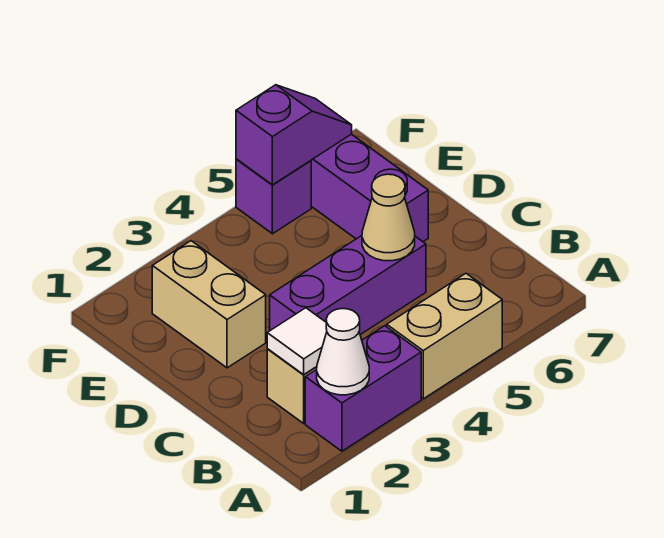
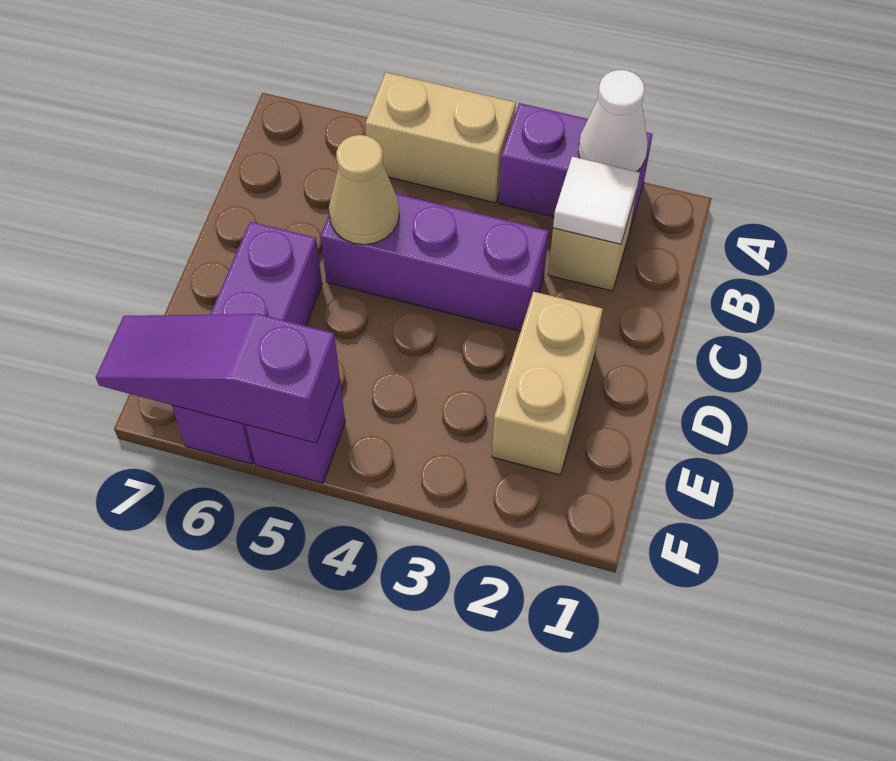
purple slope F5:F6 level 2 top 5 -> purple slope F5:F7 level 2 top 5

